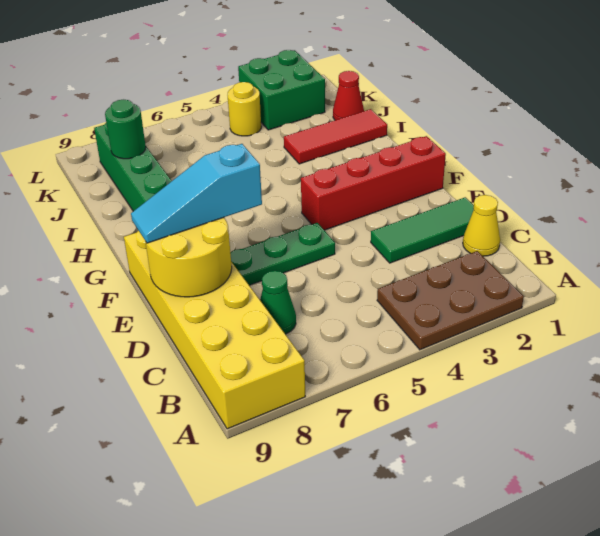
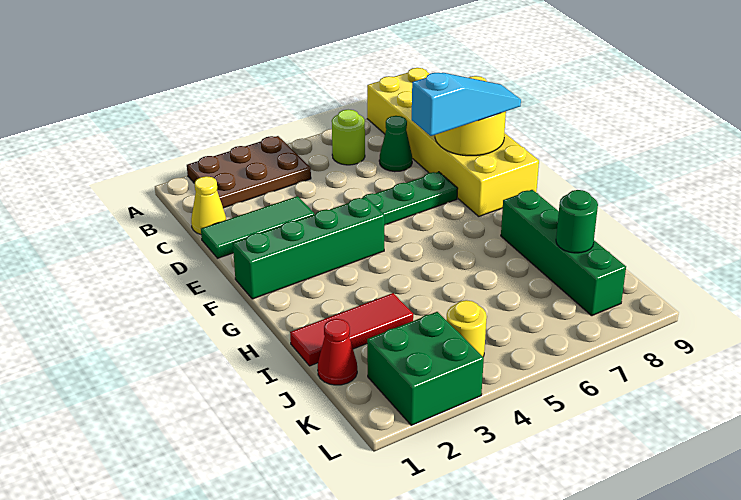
none -> lime round brick B6 level 1
red brick F1:F4 level 1 -> green brick F1:F4 level 1

